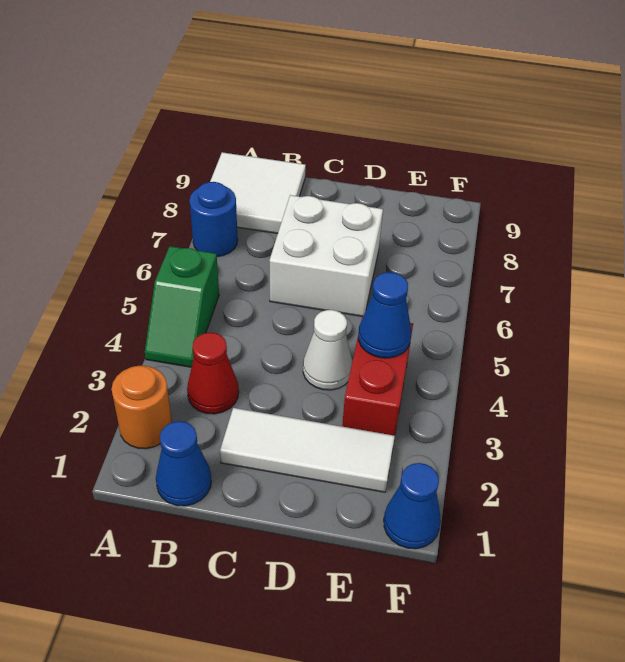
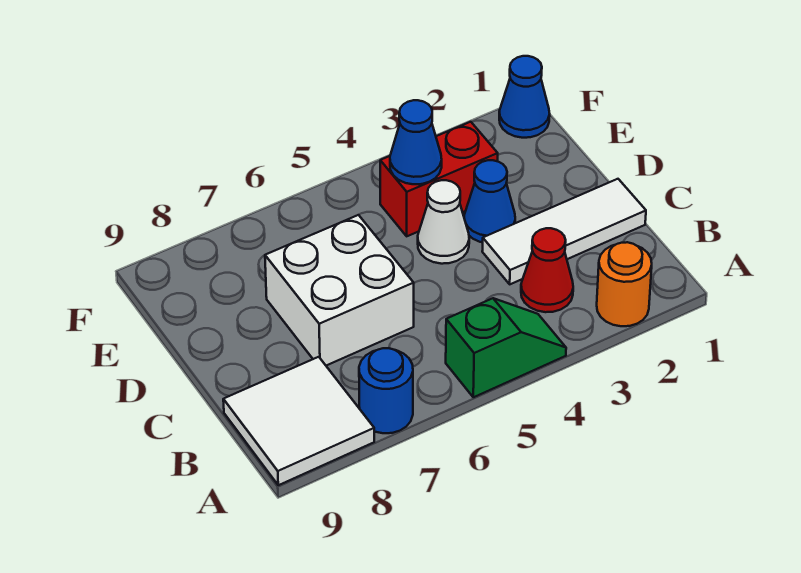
blue cone B1 level 1 -> blue cone D3 level 1
white tile C2:E2 level 1 -> white tile C1:C3 level 1

